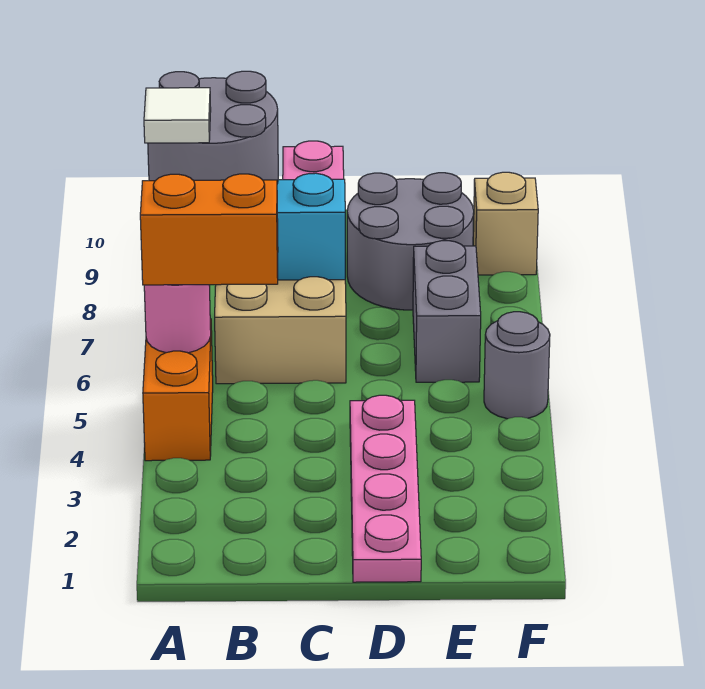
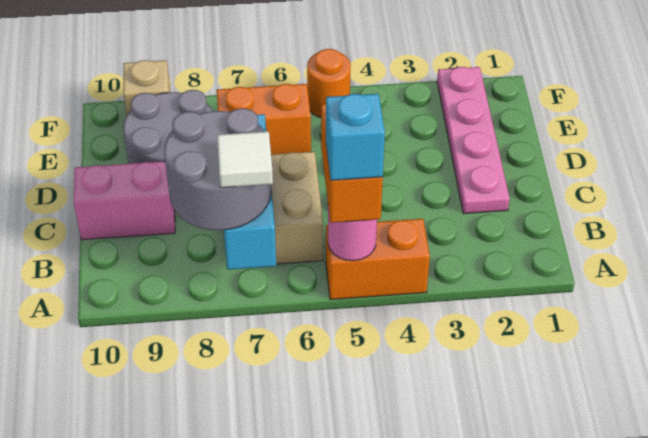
none -> cyan brick A5 level 4
pink plate D1:D4 level 1 -> pink plate C2:F2 level 1
grey brick E6:E7 level 1 -> orange brick E6:E7 level 1
grey round brick F5 level 1 -> orange round brick F5 level 1

